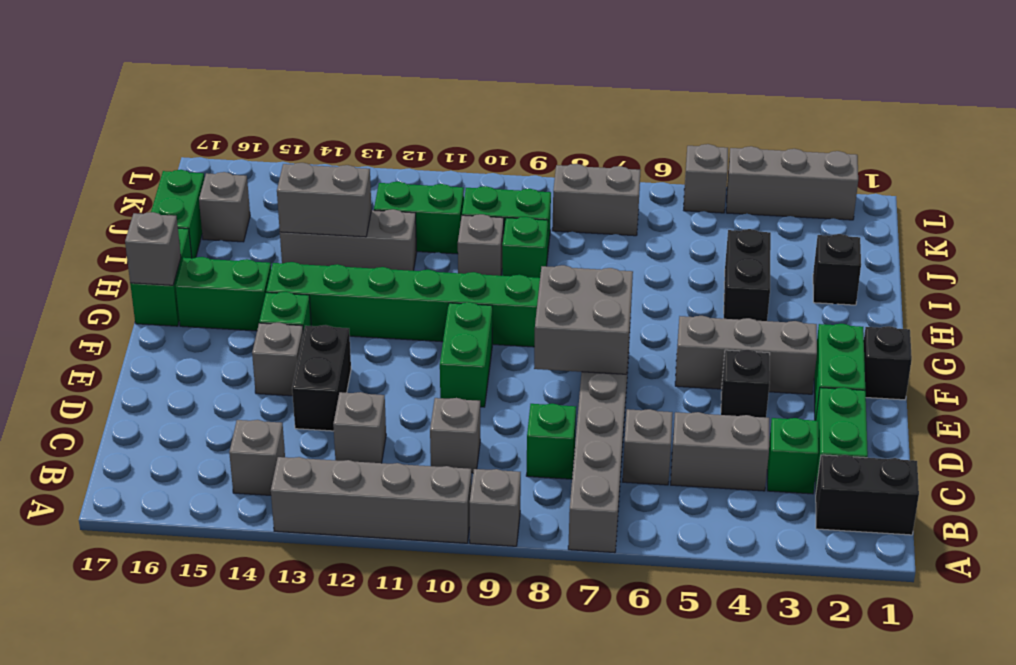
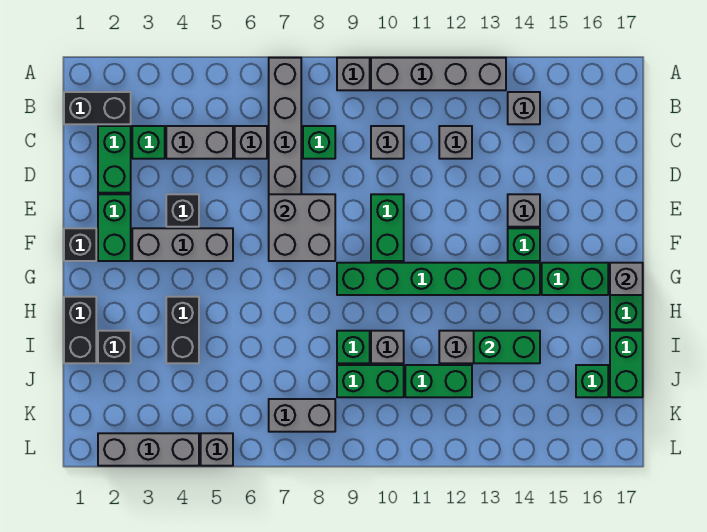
black brick D13:E13 level 1 -> black brick H1:I1 level 1
grey brick I13:I14 level 2 -> green brick I13:I14 level 2
grey brick J16 level 1 -> green brick J16 level 1

